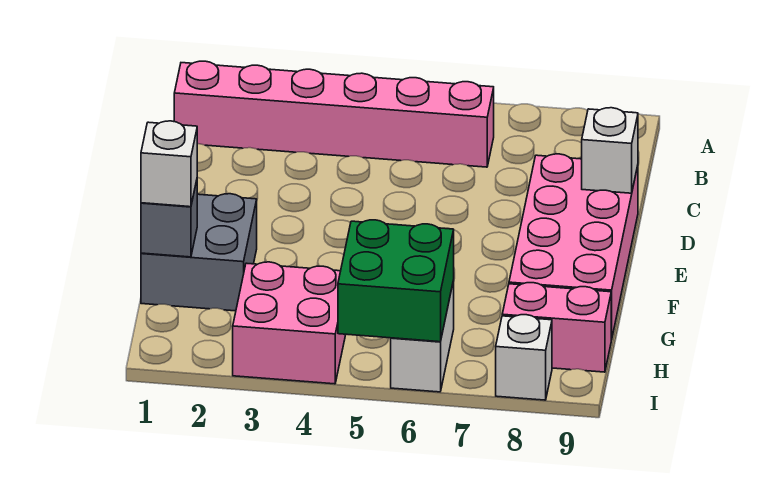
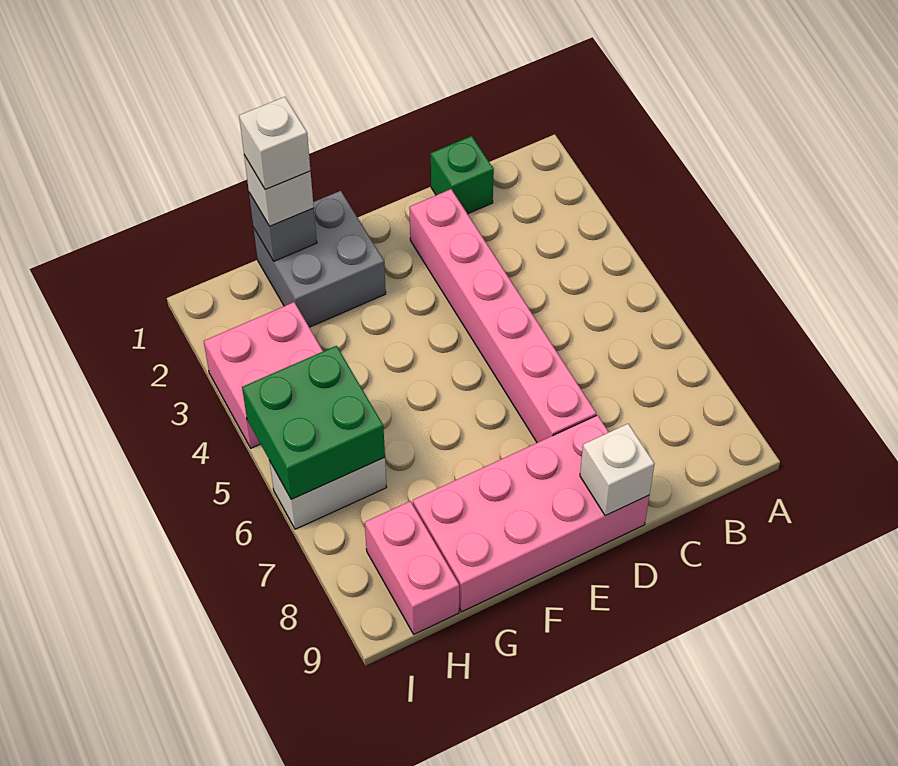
pink brick B1:B6 level 1 -> pink brick D2:D7 level 1
none -> green brick C1 level 1
white brick I8 level 1 -> white brick G1 level 4

